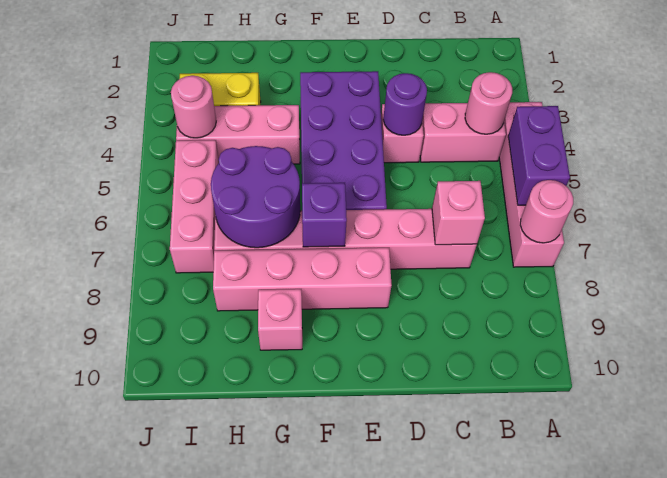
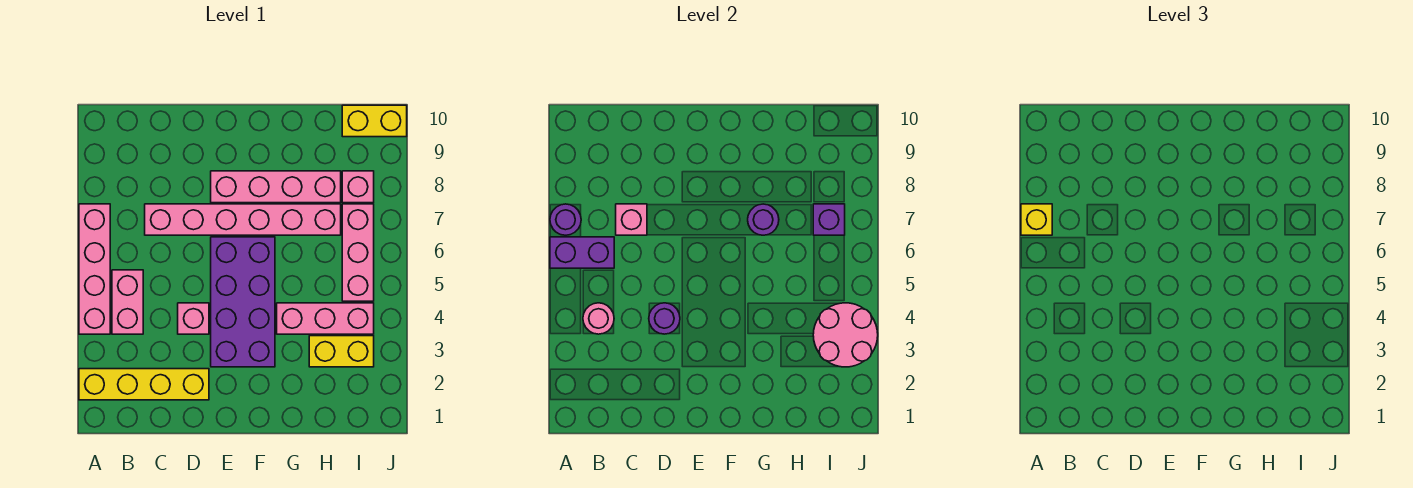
none -> yellow brick A2:D2 level 1
purple brick A5:A6 level 2 -> purple brick A6:B6 level 2
pink round brick A7 level 2 -> purple round brick A7 level 2
none -> yellow brick A7 level 3
pink brick B4:C4 level 1 -> pink brick B4:B5 level 1
purple brick F7 level 2 -> purple brick I7 level 2
purple round brick G6:H7 level 2 -> purple round brick G7 level 2
pink brick G9 level 1 -> pink brick I8 level 1
pink round brick I4 level 2 -> pink round brick I3:J4 level 2
none -> yellow brick I10:J10 level 1

